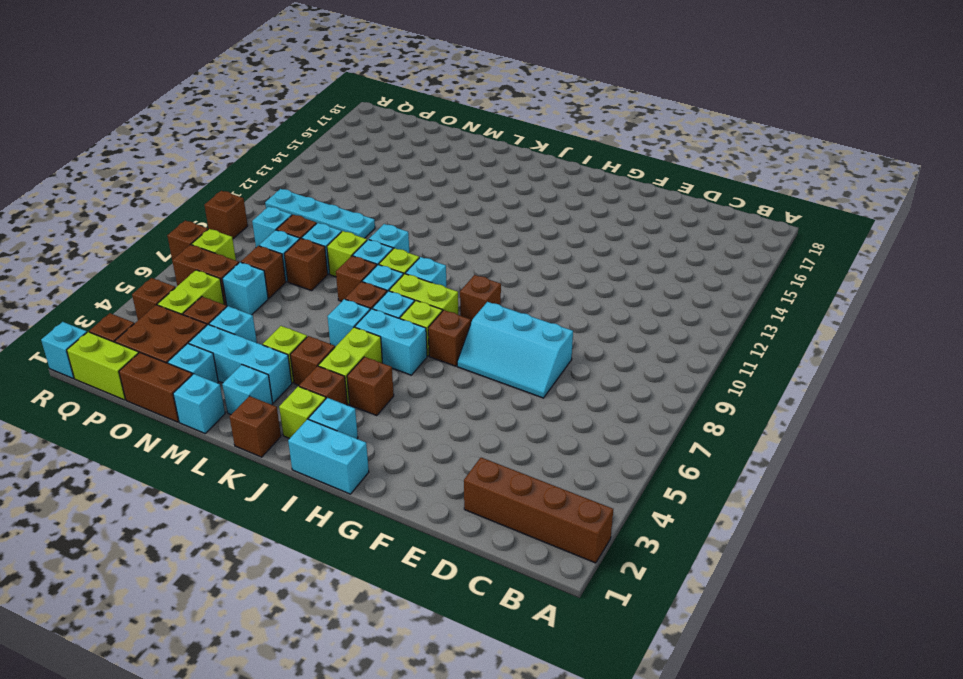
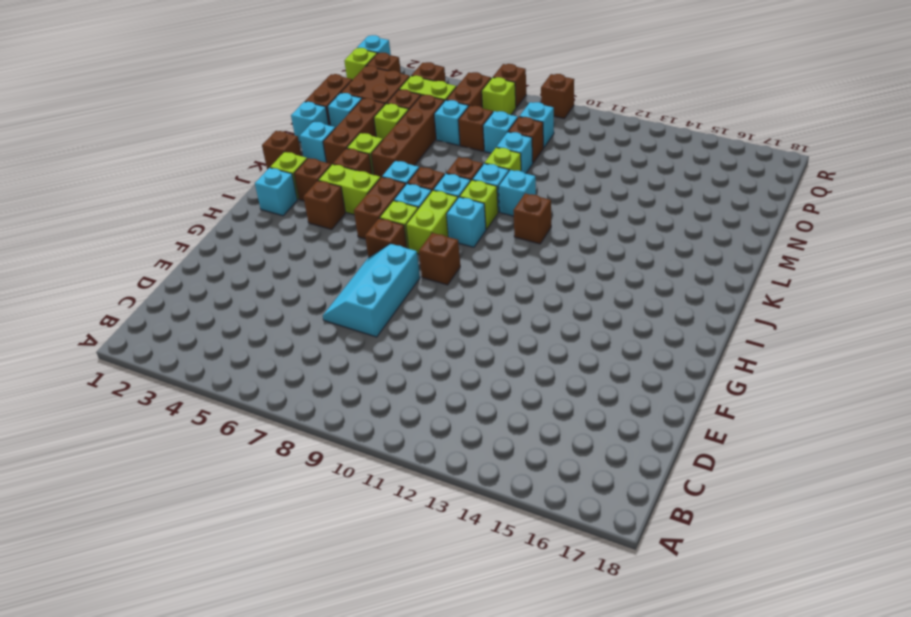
brown brick A2:D2 level 1 -> brown brick L5:O5 level 1
cyan brick H1:I1 level 1 -> none
cyan brick I6:J6 level 1 -> brown brick I6:J6 level 1
cyan brick L3:N3 level 1 -> brown brick L3:N3 level 1
cyan brick N4 level 1 -> lime brick N4 level 1
brown brick N8 level 1 -> brown brick K11 level 1
cyan plate N11:Q11 level 1 -> none
lime brick P1:Q1 level 1 -> lime brick Q1 level 1

